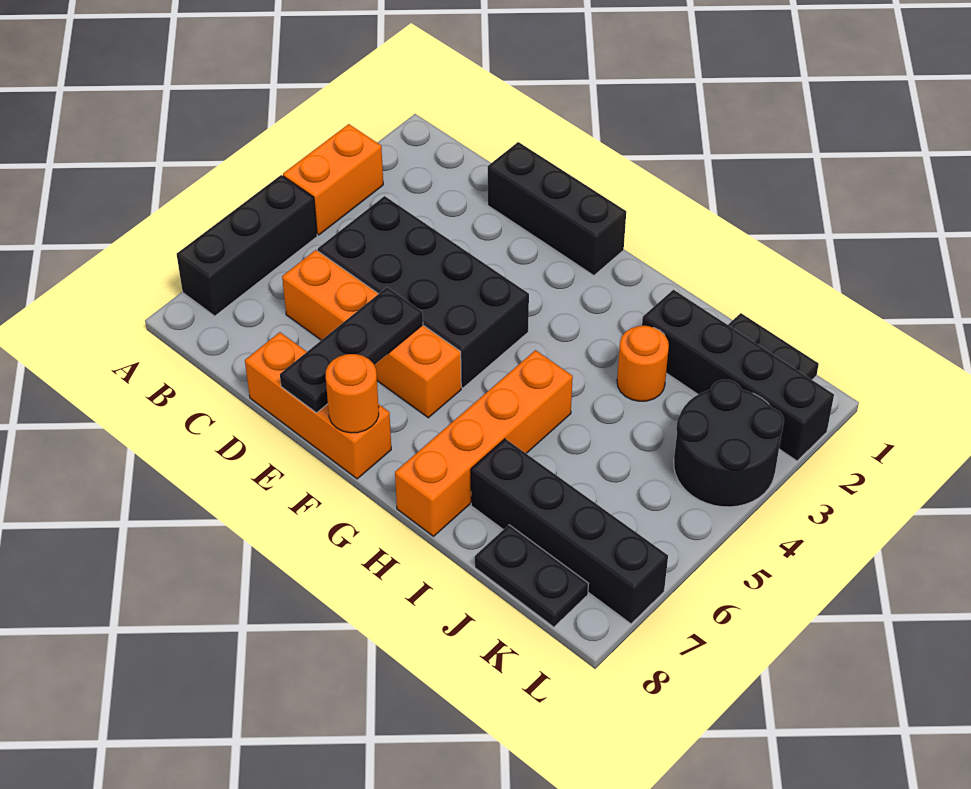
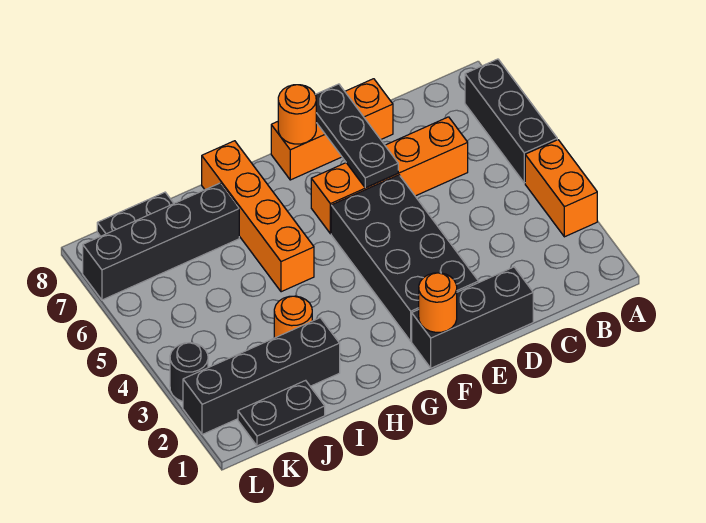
black brick C4:F5 level 1 -> black brick E2:F5 level 1
none -> orange round brick F1 level 2
black round brick K3:L4 level 1 -> black round brick L3 level 1

